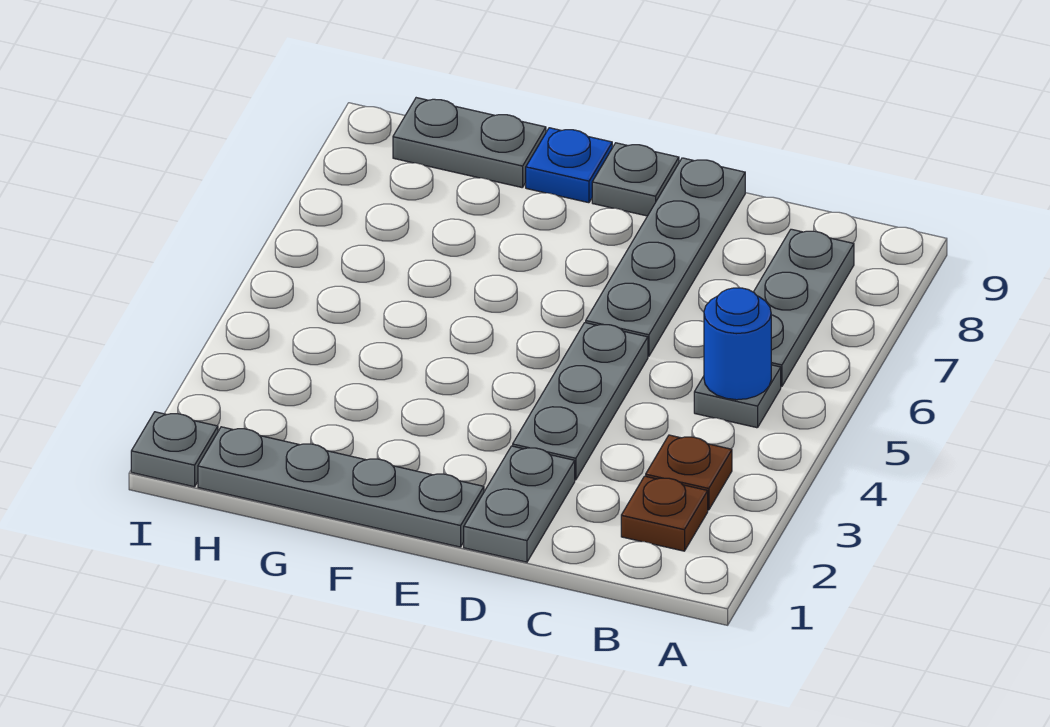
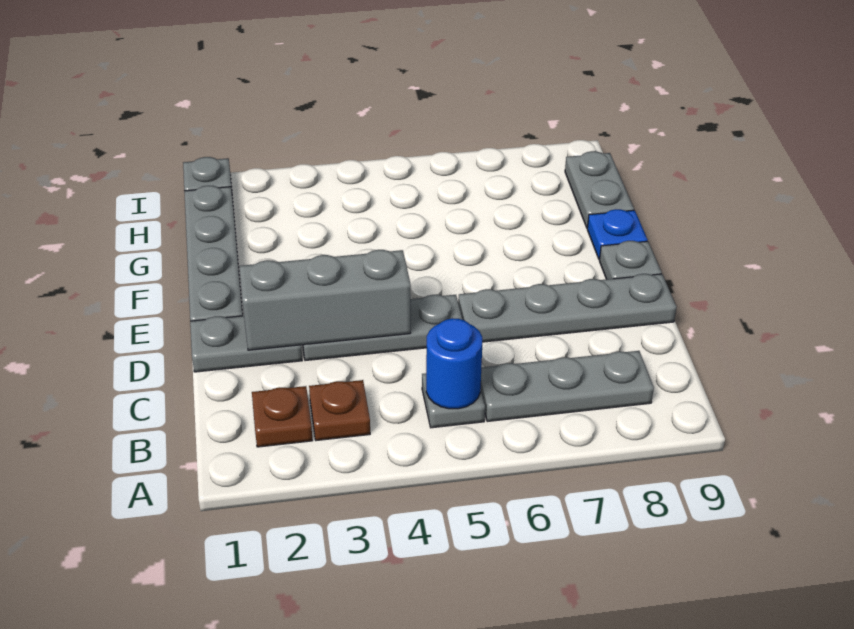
none -> grey brick D2:D4 level 2

